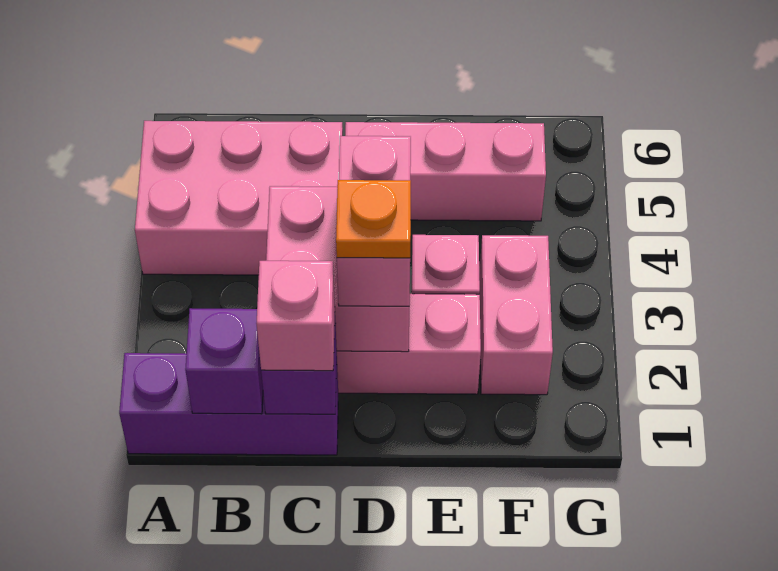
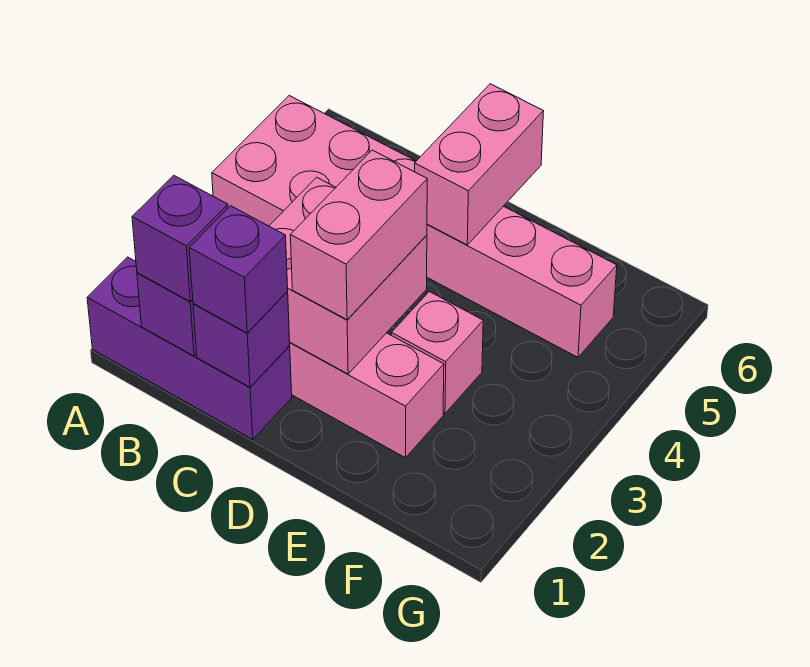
none -> purple brick B1 level 3
pink brick C1 level 3 -> purple brick C1 level 3
orange plate D2 level 4 -> none
pink brick F2:F3 level 1 -> pink brick D5:D6 level 2

